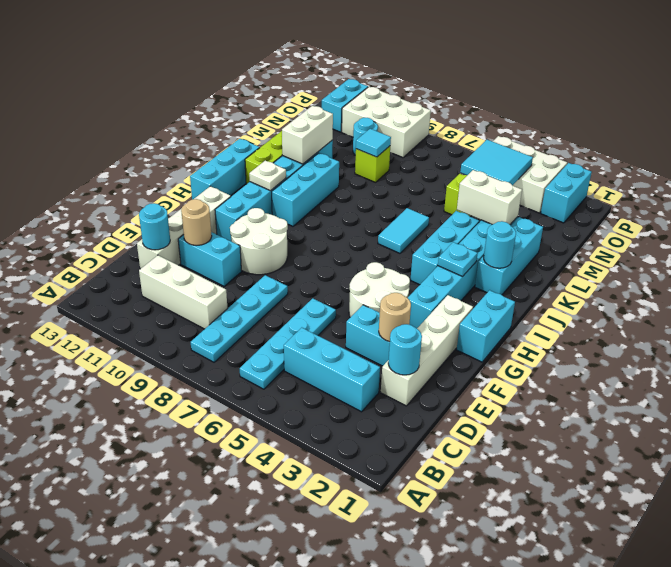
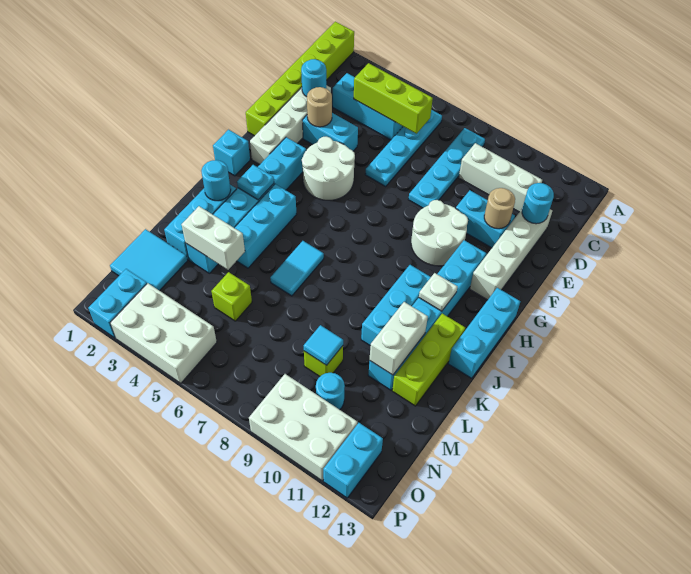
none -> lime brick A1:F1 level 1
none -> lime brick C4:C6 level 2
cyan brick G1:H1 level 1 -> cyan brick H1 level 1
cyan tile N4:O5 level 2 -> cyan tile M1:N2 level 1

